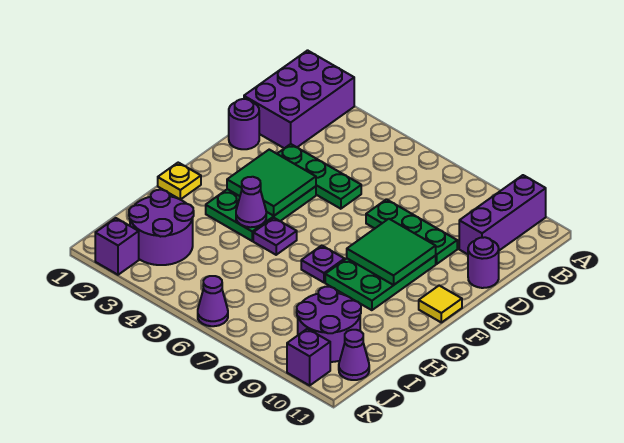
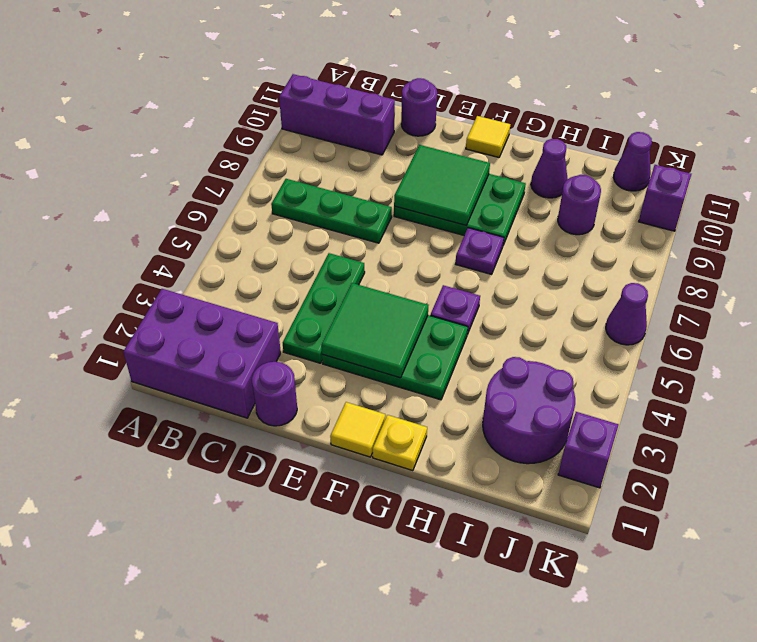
green plate D7:D9 level 1 -> green plate B7:D7 level 1
none -> yellow tile F1 level 1
purple cone G4 level 2 -> purple cone H10 level 1
purple round brick I9:J10 level 1 -> purple round brick I9 level 1

